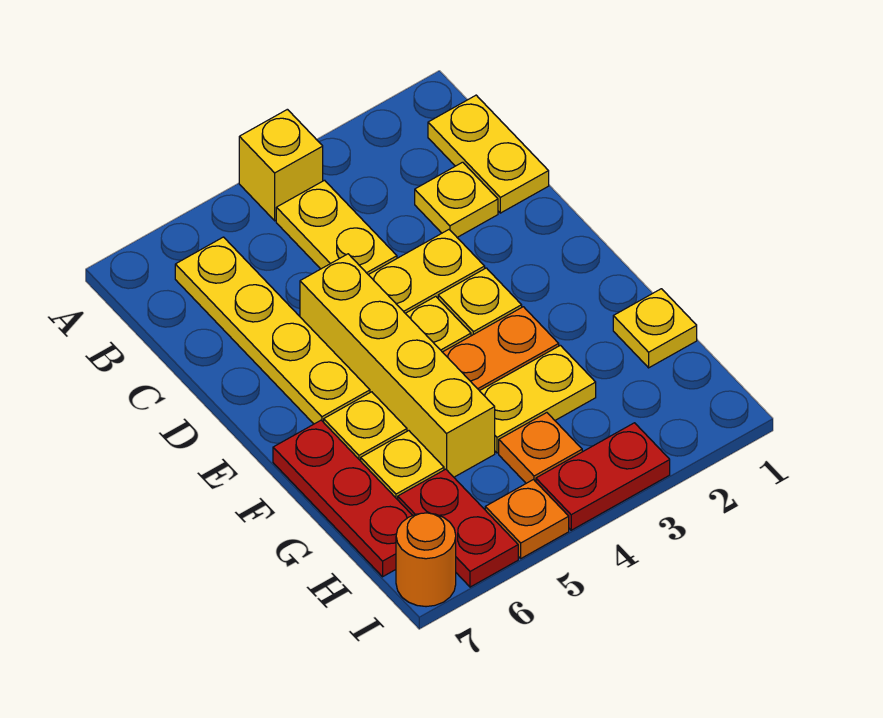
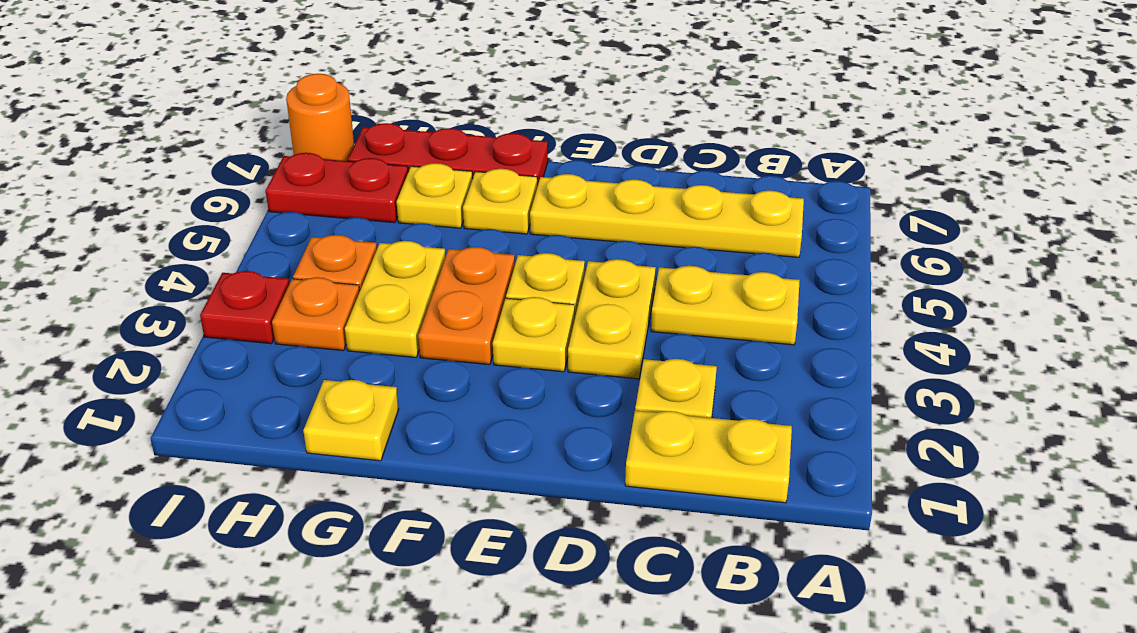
yellow brick A4 level 1 -> none
yellow brick D5:G5 level 1 -> none
red plate I3:I4 level 1 -> red plate I3 level 1
orange plate I5 level 1 -> orange plate H3 level 1

